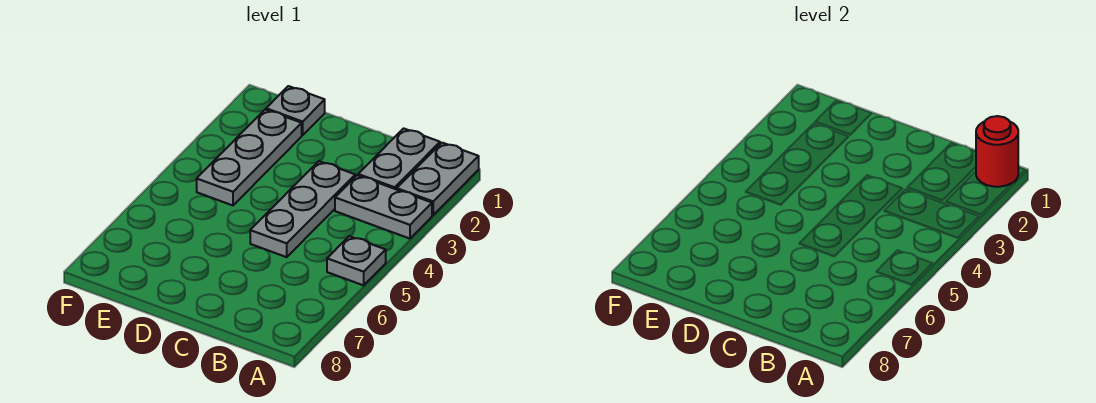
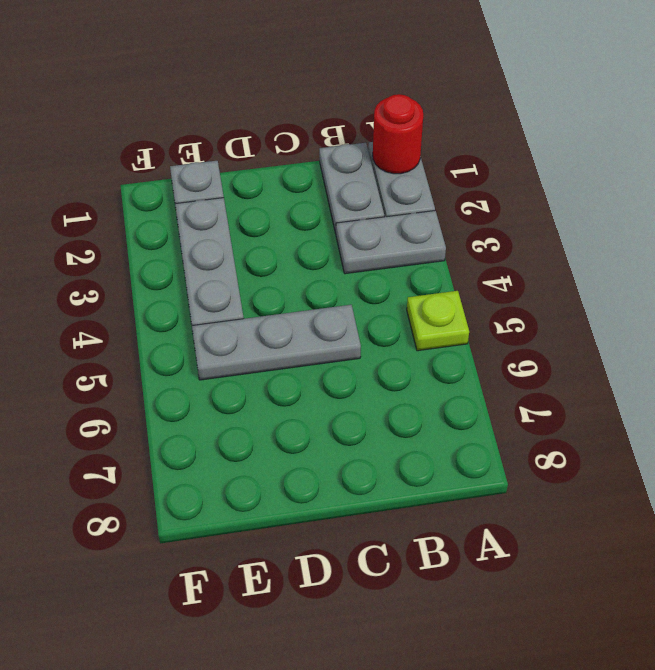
grey plate A5 level 1 -> lime plate A5 level 1
grey plate C3:C5 level 1 -> grey plate C5:E5 level 1

